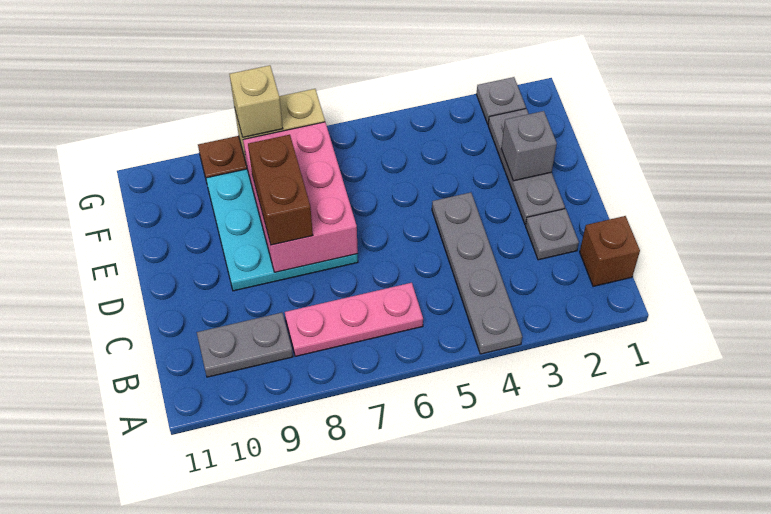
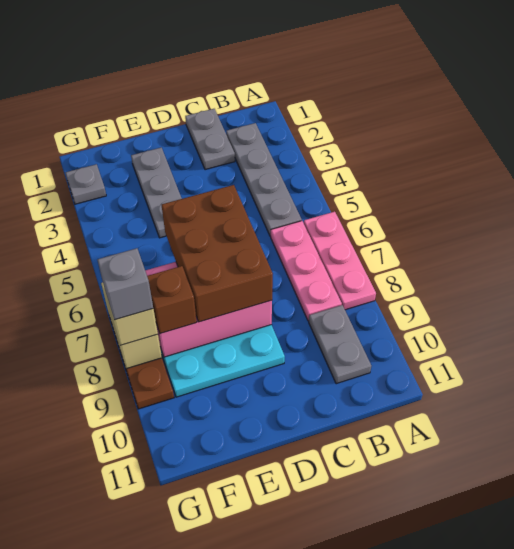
grey plate A4:D4 level 1 -> grey plate B2:B5 level 1
none -> pink plate A6:A8 level 1
brown brick B1 level 1 -> brown brick F8 level 3
grey plate C2 level 1 -> grey plate C1:C2 level 1
grey plate D2:F2 level 1 -> grey plate E2:E4 level 1
brown brick D8:E8 level 3 -> brown brick D6:E8 level 3
grey brick E2 level 2 -> grey brick G8 level 4

